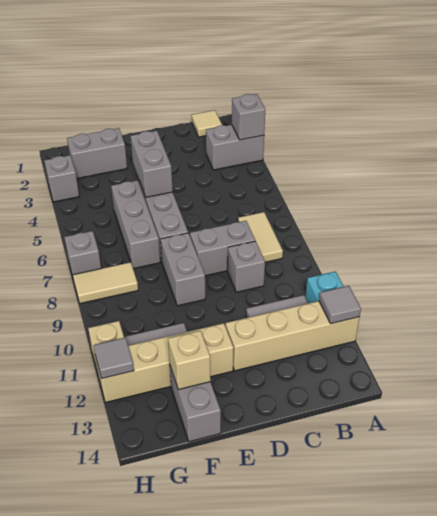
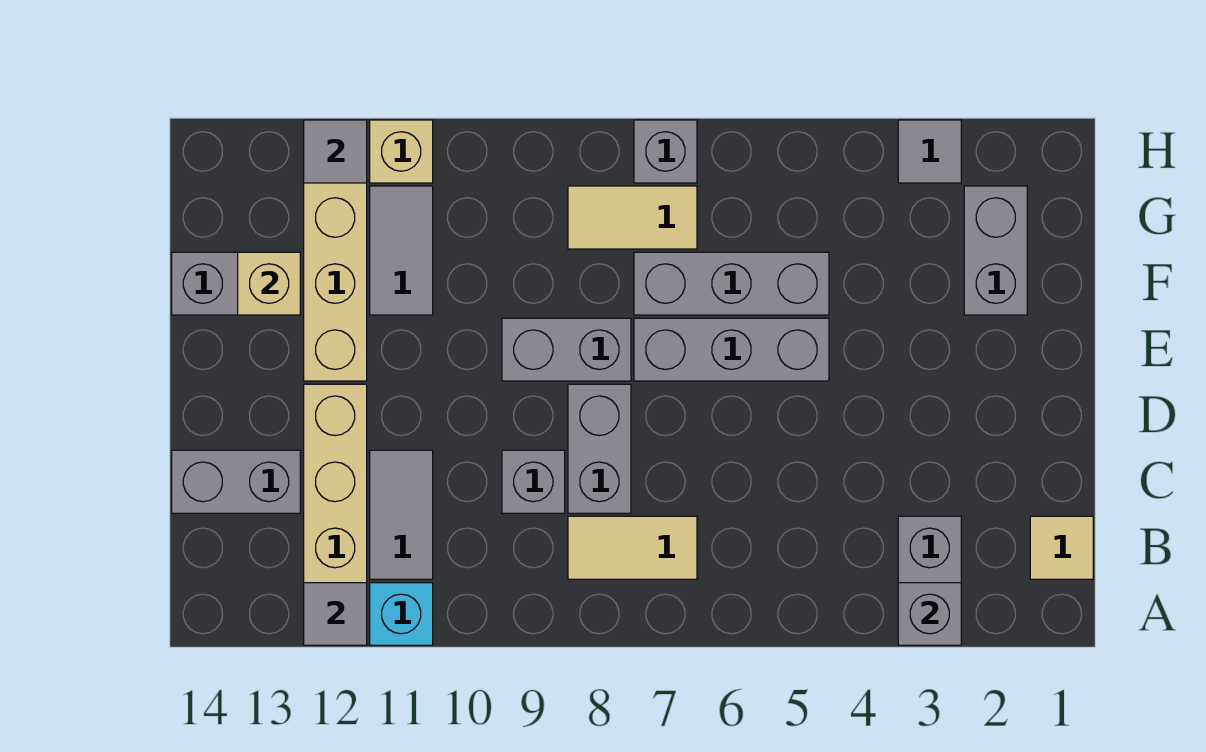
grey brick E4:E5 level 2 -> grey brick C13:C14 level 1
tan tile G8:H8 level 1 -> tan tile G7:G8 level 1
grey brick H3 level 1 -> grey tile H3 level 1

